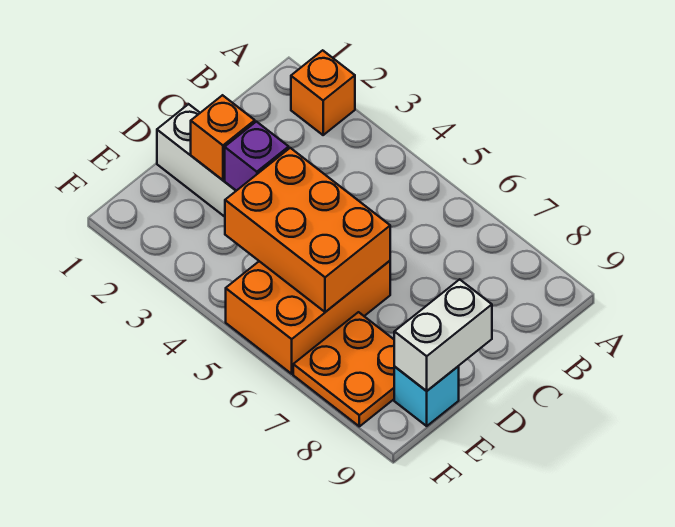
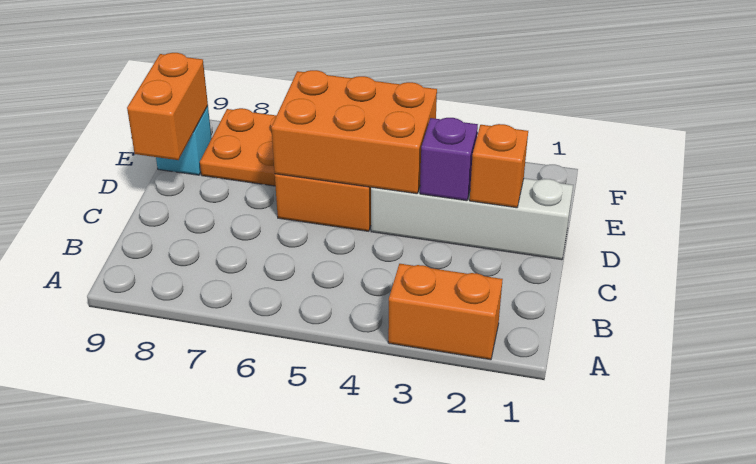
orange brick A2 level 1 -> orange brick A2:A3 level 1
white brick D9:E9 level 2 -> orange brick D9:E9 level 2

